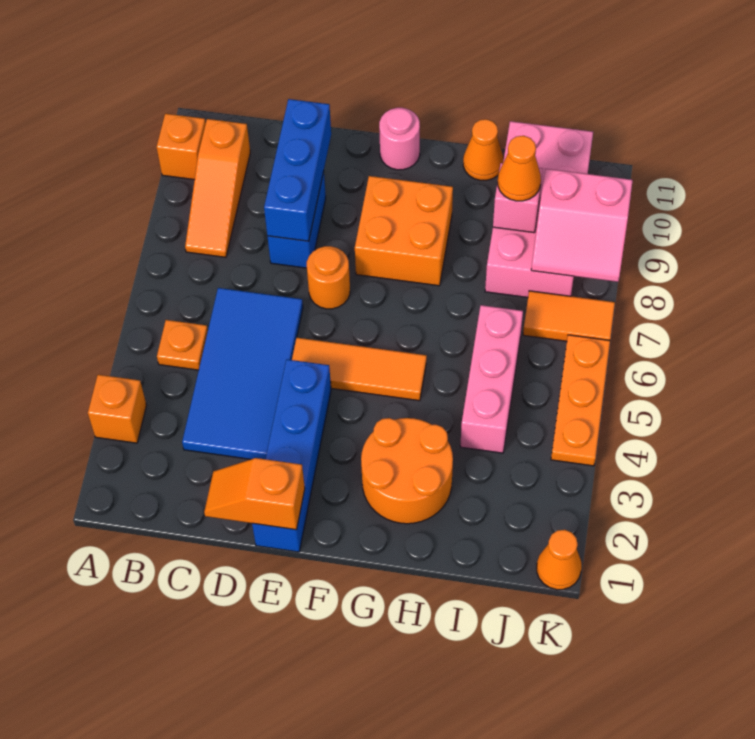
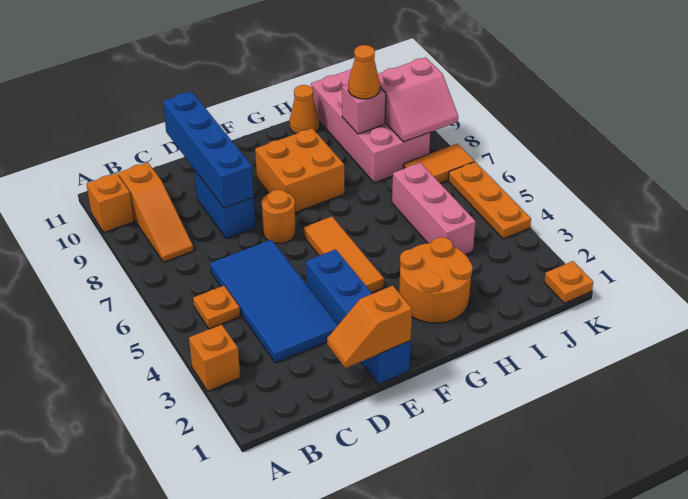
blue brick D8:D10 level 2 -> blue brick D8:D11 level 2
orange tile E5:G5 level 1 -> orange tile F4:F6 level 1
pink round brick F11 level 1 -> none
orange cone K1 level 1 -> orange plate K1 level 1

